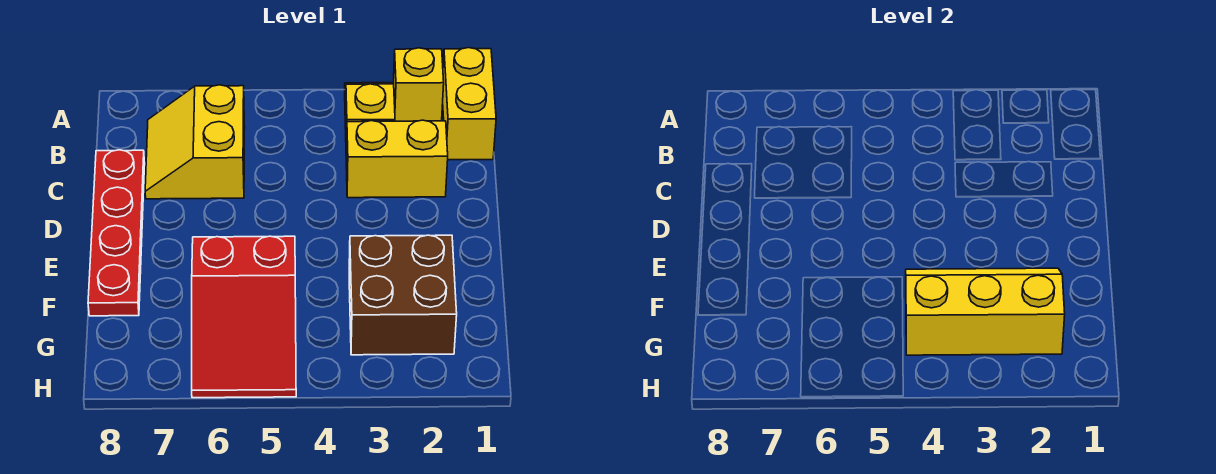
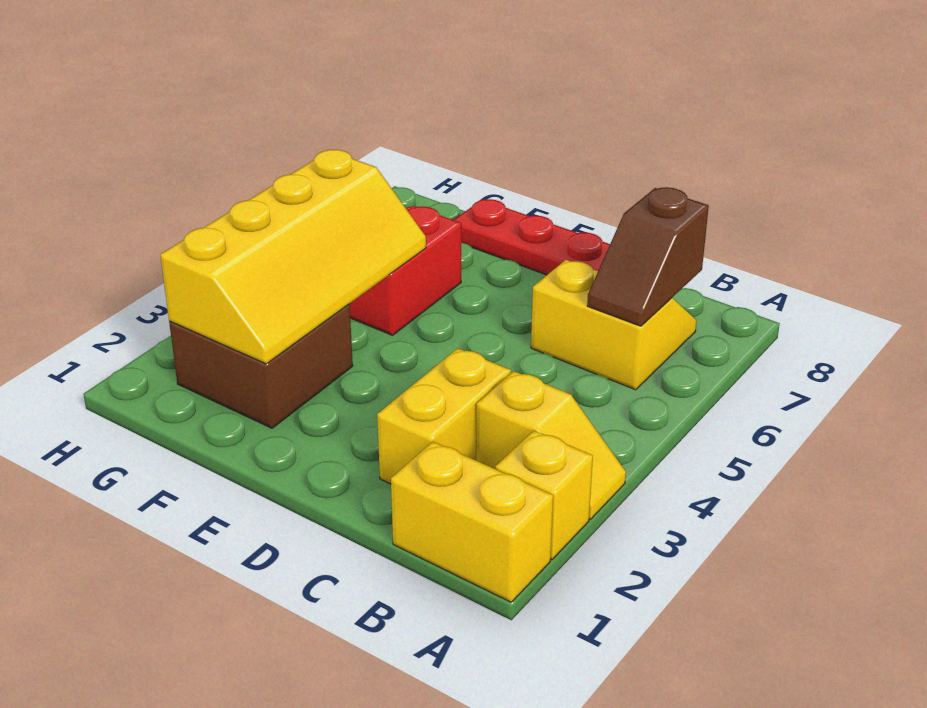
none -> brown slope B6:B7 level 2 top 7
yellow slope F2:G4 level 2 top G -> yellow slope F2:G5 level 2 top G

